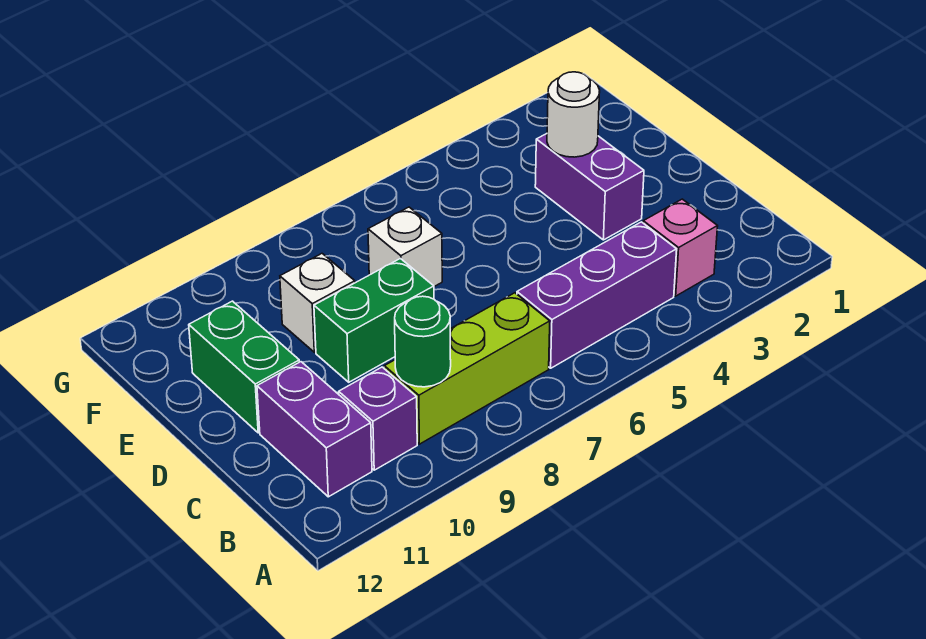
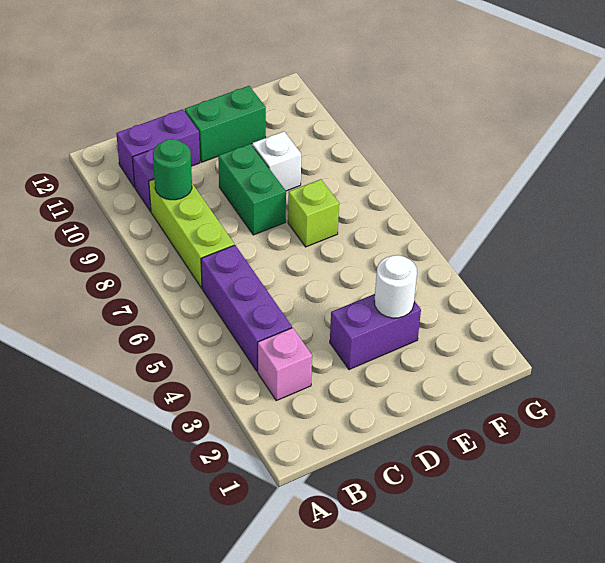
white brick E7 level 1 -> lime brick E7 level 1

